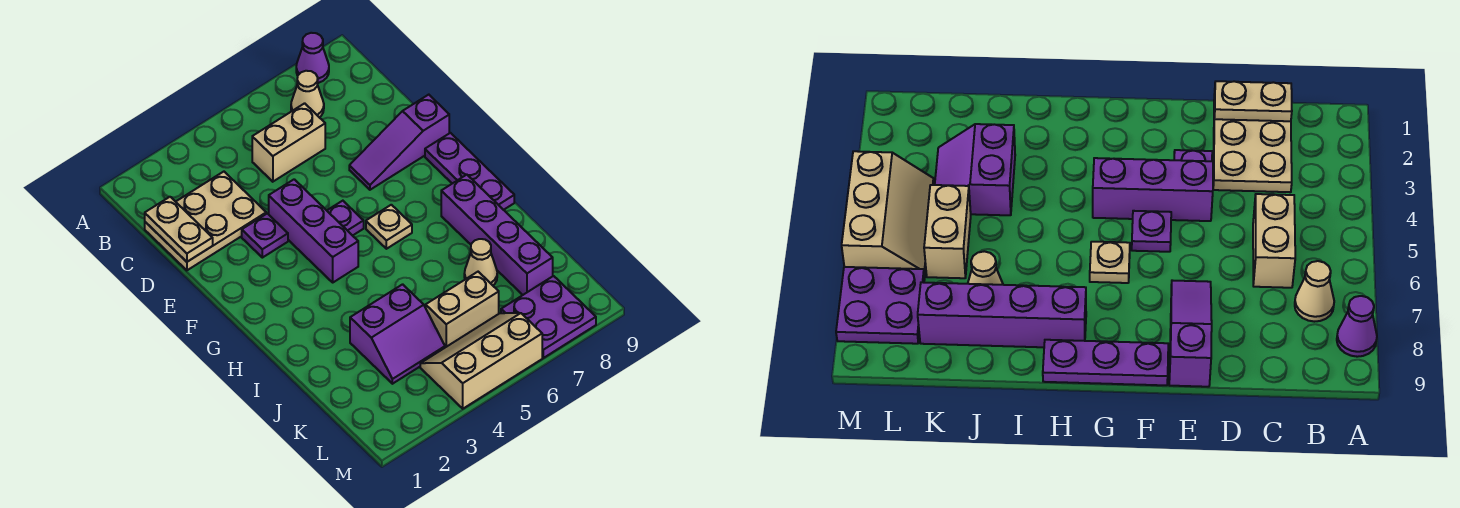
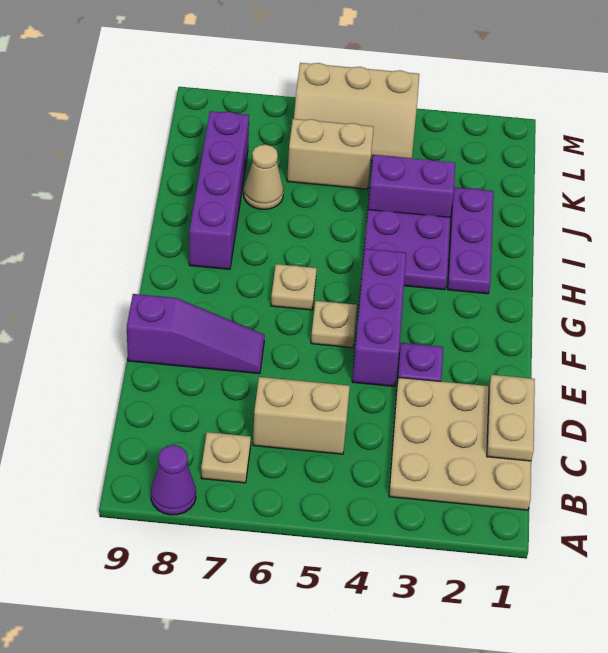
tan cone B7 level 1 -> tan plate B7 level 1
tan plate C1:D3 level 1 -> tan plate B1:D3 level 1
purple plate F5 level 1 -> tan plate F5 level 1
purple plate F9:H9 level 1 -> purple plate H2:J2 level 1
purple plate L7:M8 level 1 -> purple plate H3:I4 level 1

